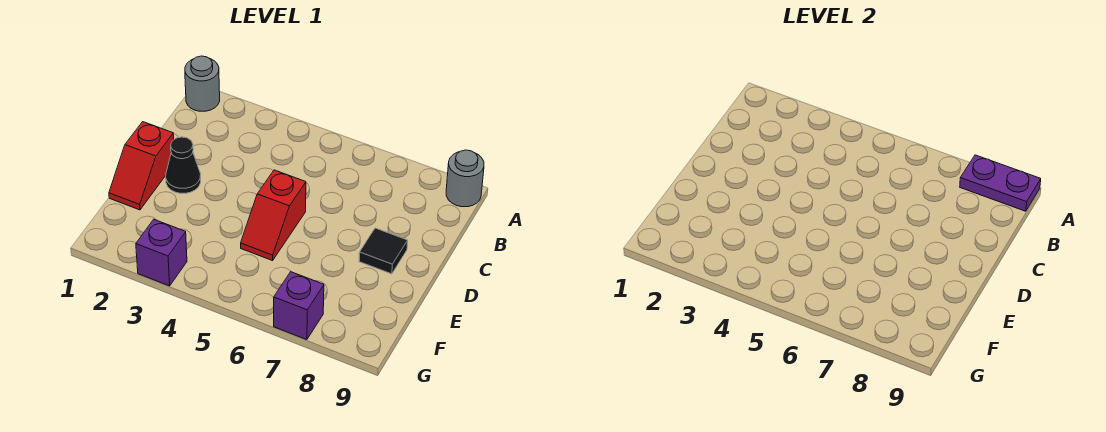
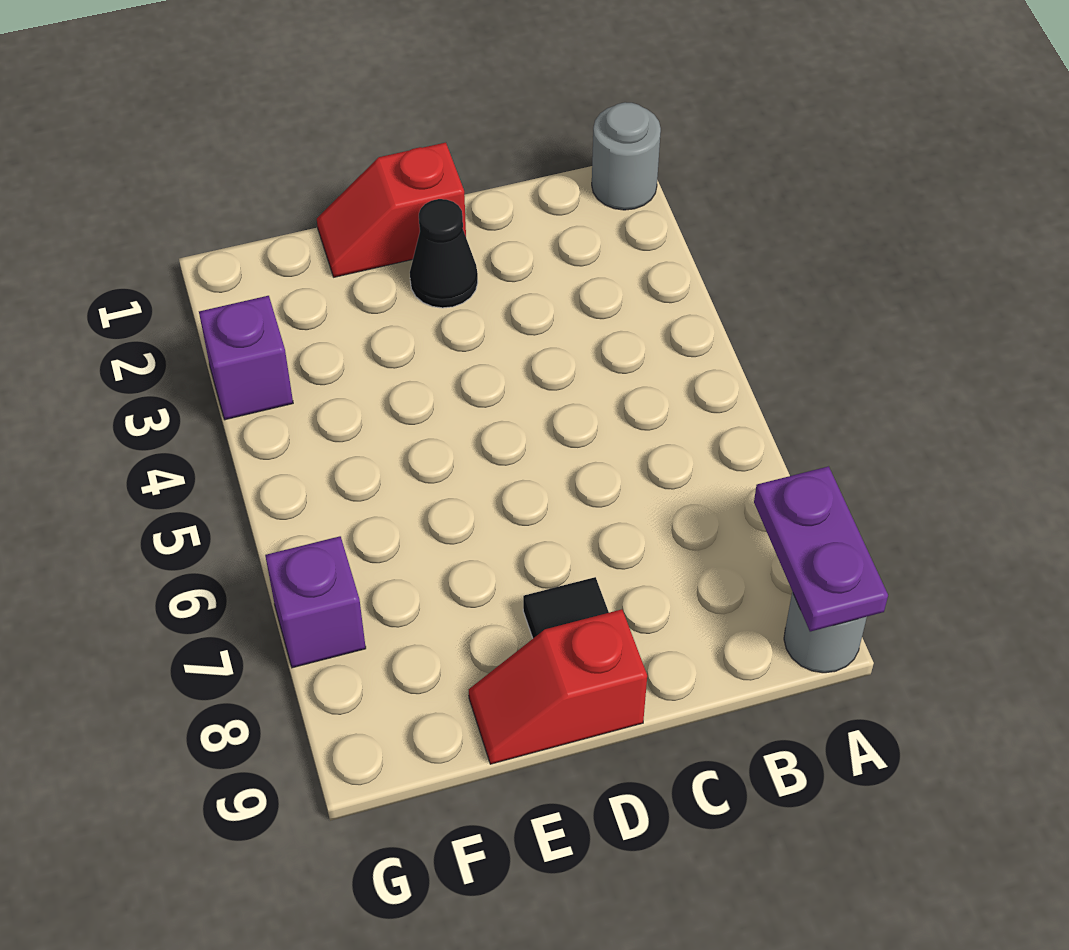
red slope D5:E5 level 1 top D -> red slope D9:E9 level 1 top D

